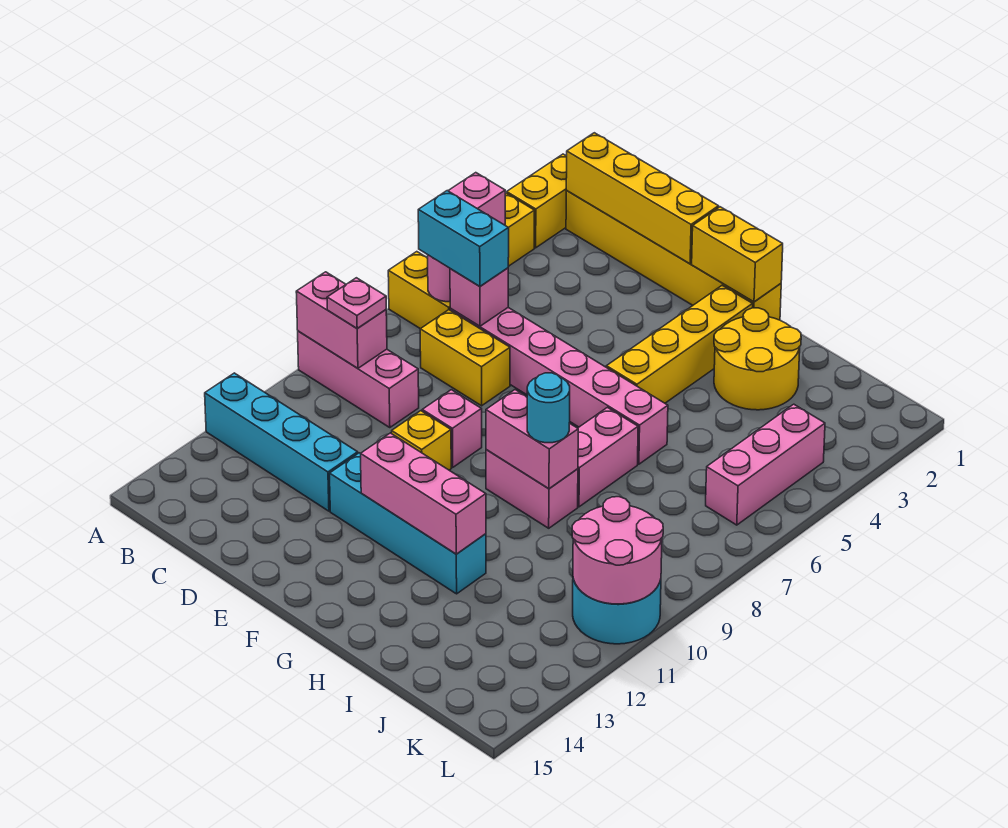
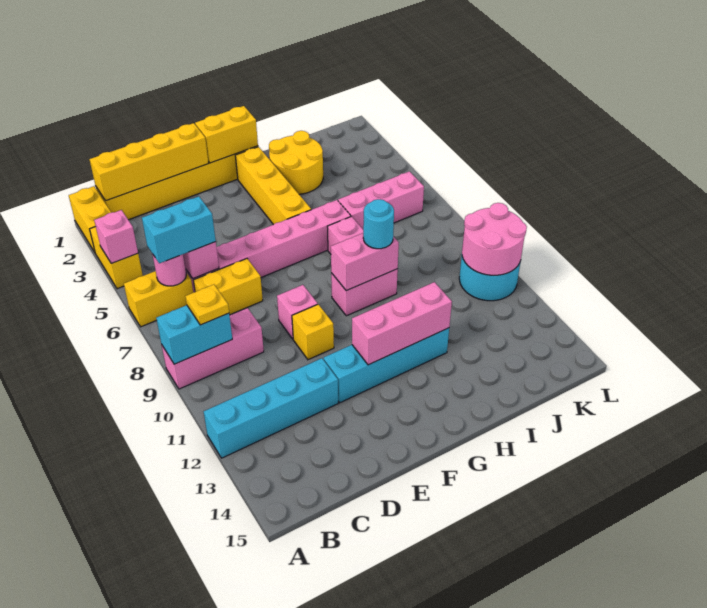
pink brick A9:B9 level 2 -> cyan brick A9:B9 level 2
pink plate B9 level 3 -> yellow plate B9 level 3
pink brick K4:K6 level 1 -> pink brick I6:K6 level 1

